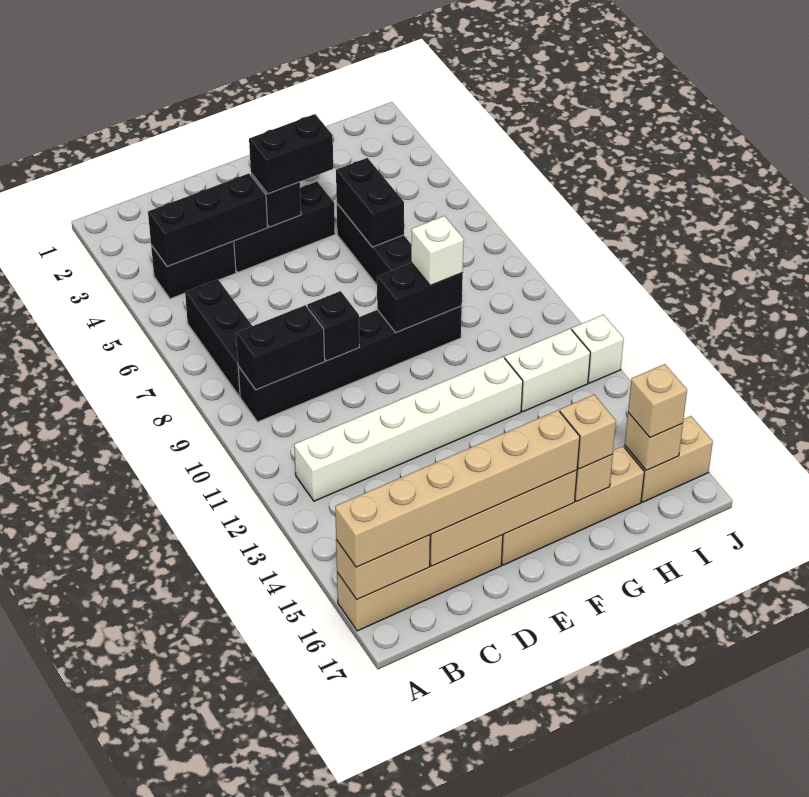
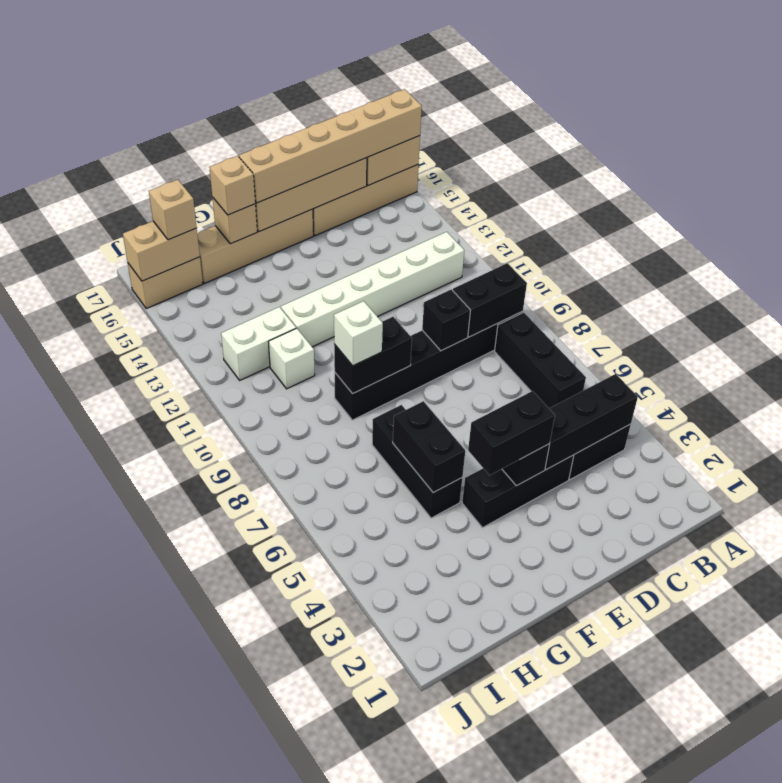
tan brick I16 level 2 -> tan brick I16:J16 level 2
white brick J12 level 1 -> white brick H11 level 1

